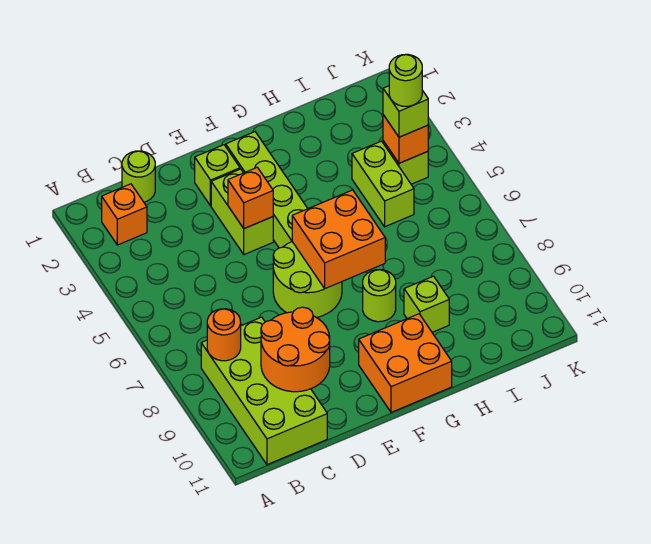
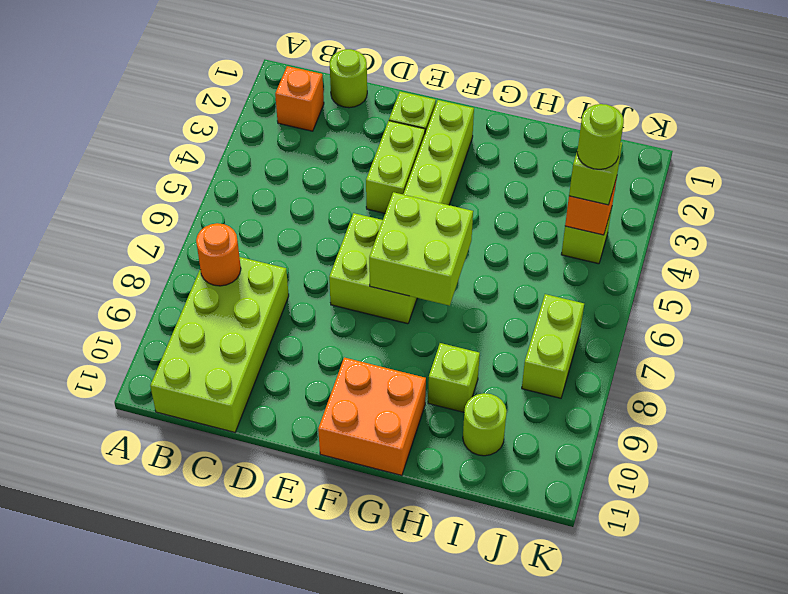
orange round brick C9:D10 level 2 -> none
orange brick E4 level 2 -> none
lime round brick E6:F7 level 1 -> lime brick E6:F7 level 1
orange brick F6:G7 level 2 -> lime brick F6:G7 level 2
lime round brick G8 level 1 -> lime round brick I10 level 1
lime brick I4:I5 level 1 -> lime brick J7:J8 level 1

